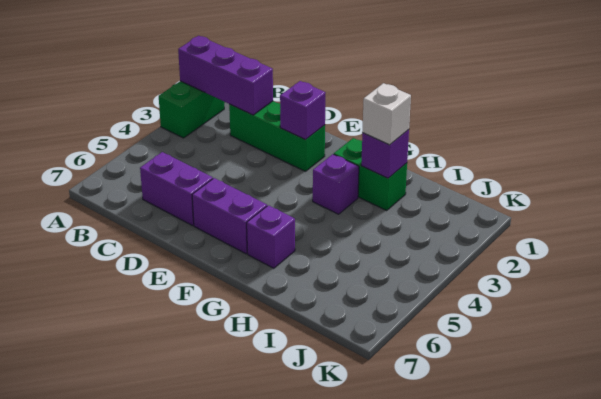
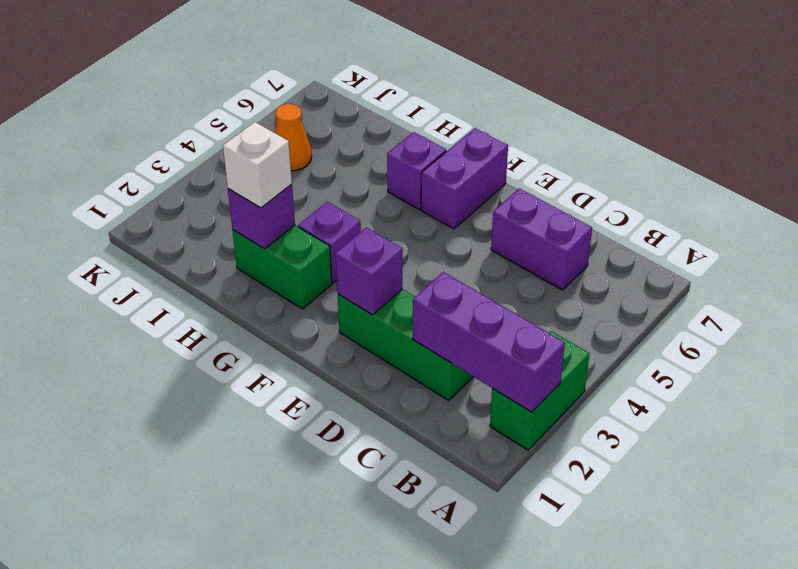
purple brick E6:F6 level 1 -> purple brick F6:F7 level 1
none -> orange cone J5 level 1

